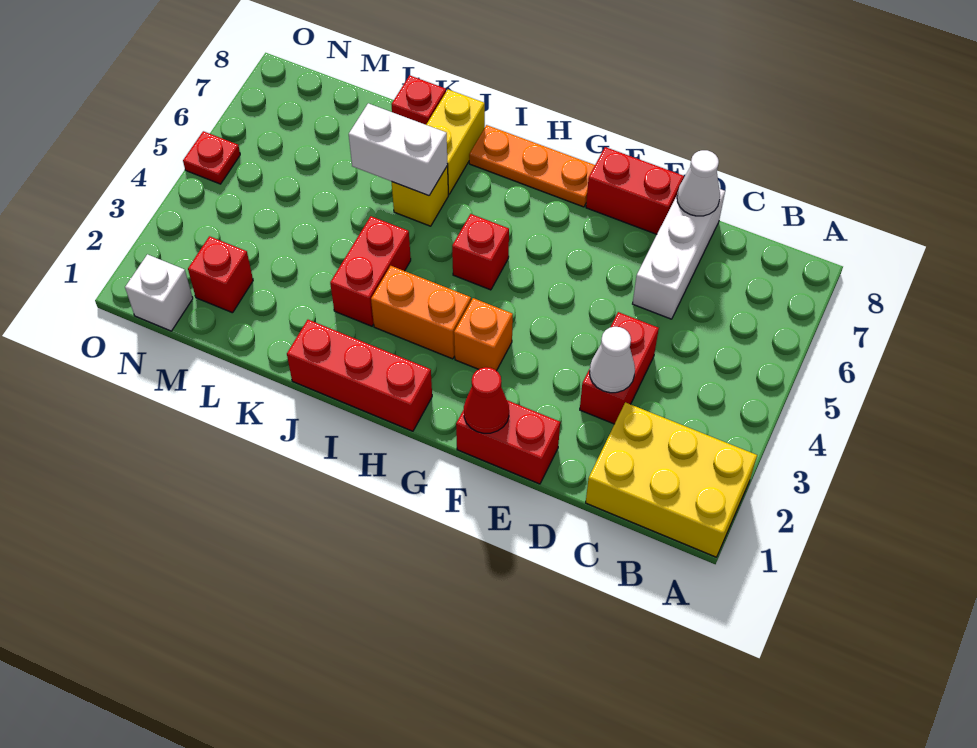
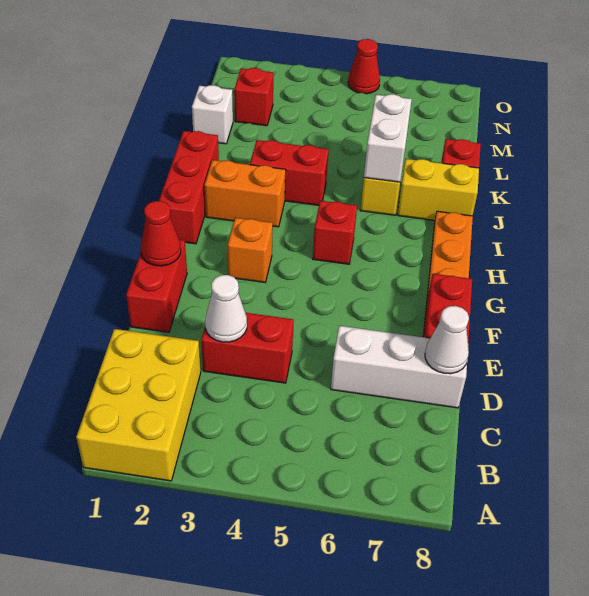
orange brick H3:I3 level 1 -> orange brick I2:I3 level 1
white brick N1 level 1 -> white brick L1 level 1
red plate O5 level 1 -> red cone O5 level 1

